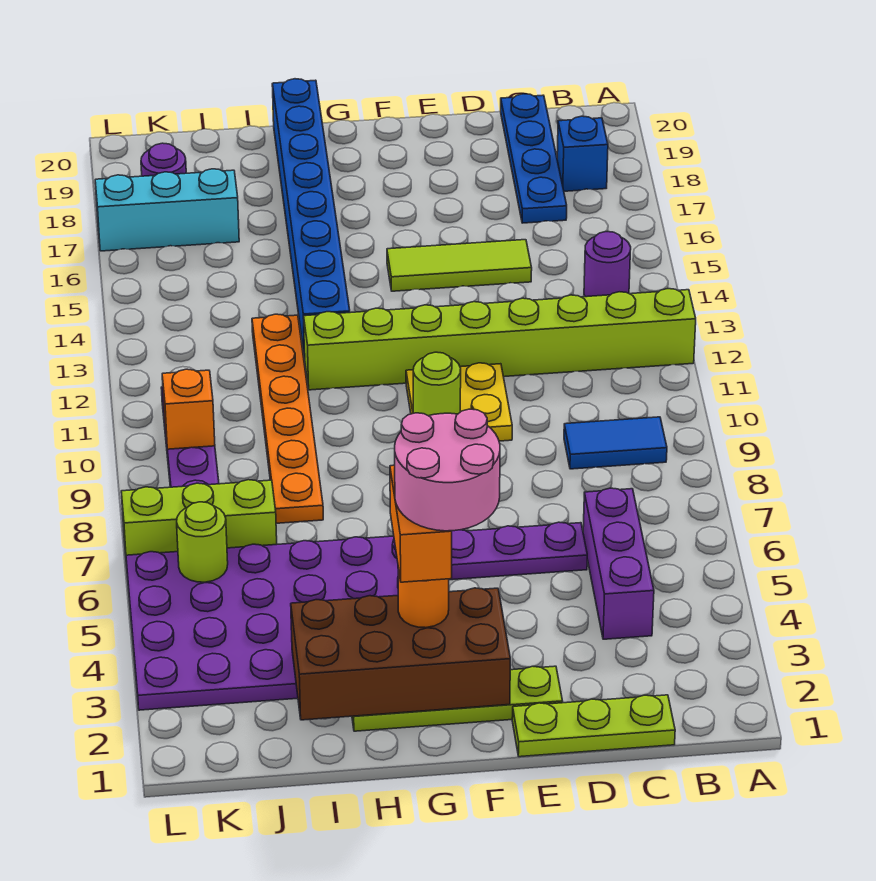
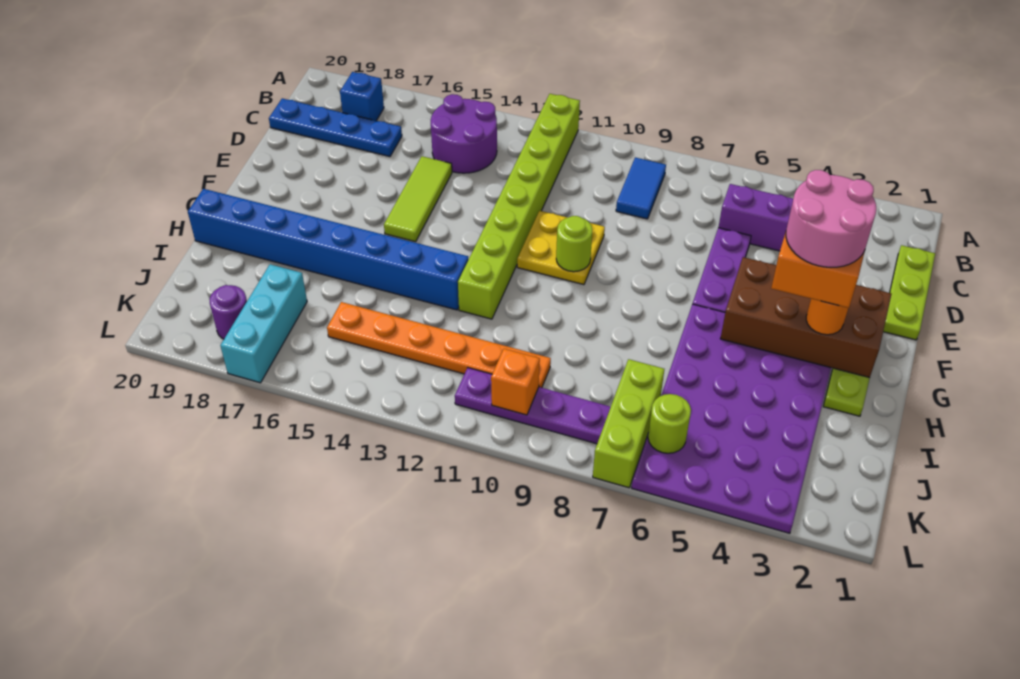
purple round brick B14 level 1 -> purple round brick B14:C15 level 1
brown brick F2:I3 level 2 -> brown brick F2:G5 level 2
orange plate I8:I13 level 1 -> orange plate J10:J15 level 1

